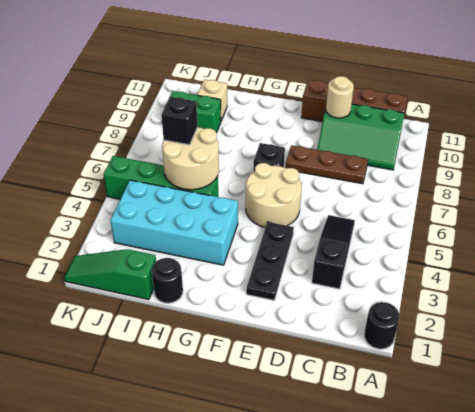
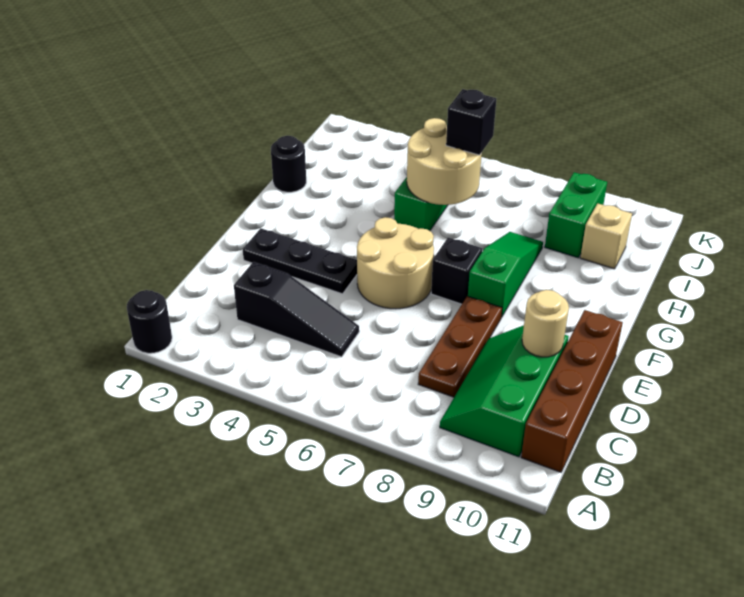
cyan brick G3:J4 level 1 -> none
green slope I1:K1 level 1 top I -> green slope F8:H8 level 1 top F

